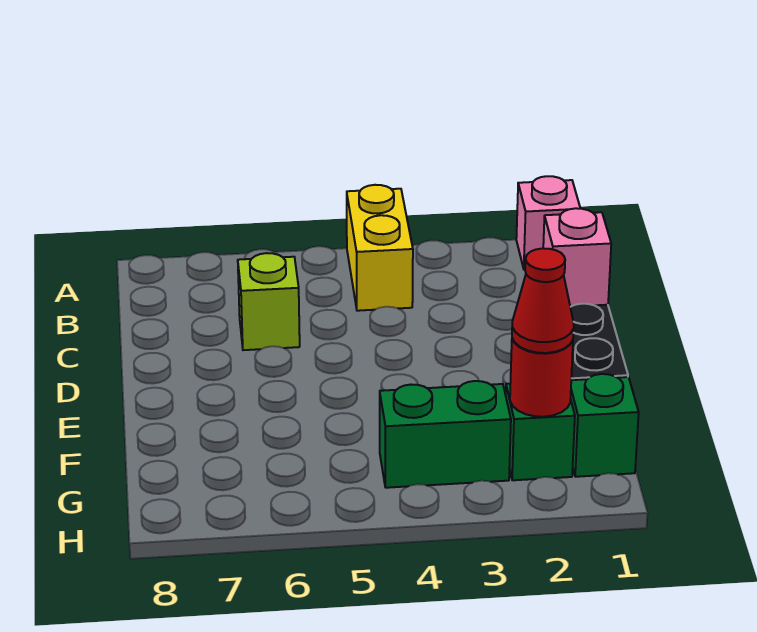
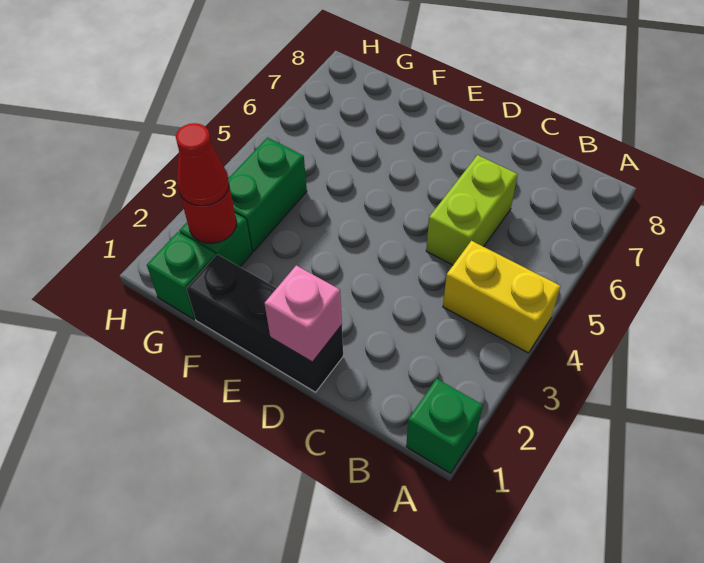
pink brick A1 level 1 -> green brick A1 level 1
lime brick C6 level 1 -> lime brick C5:C6 level 1

